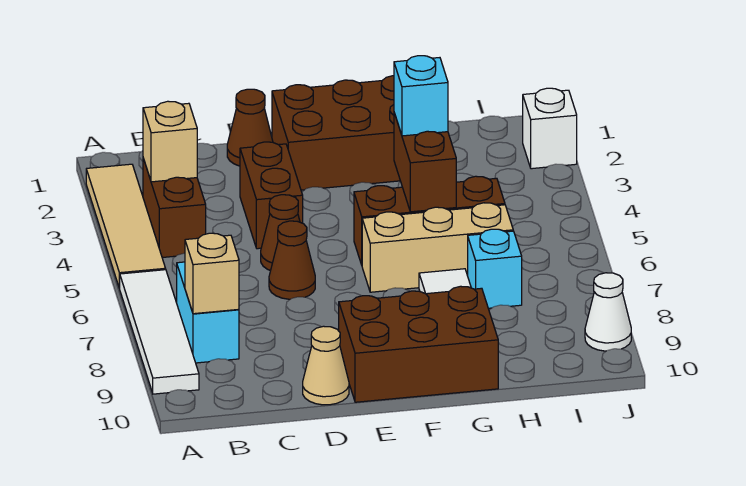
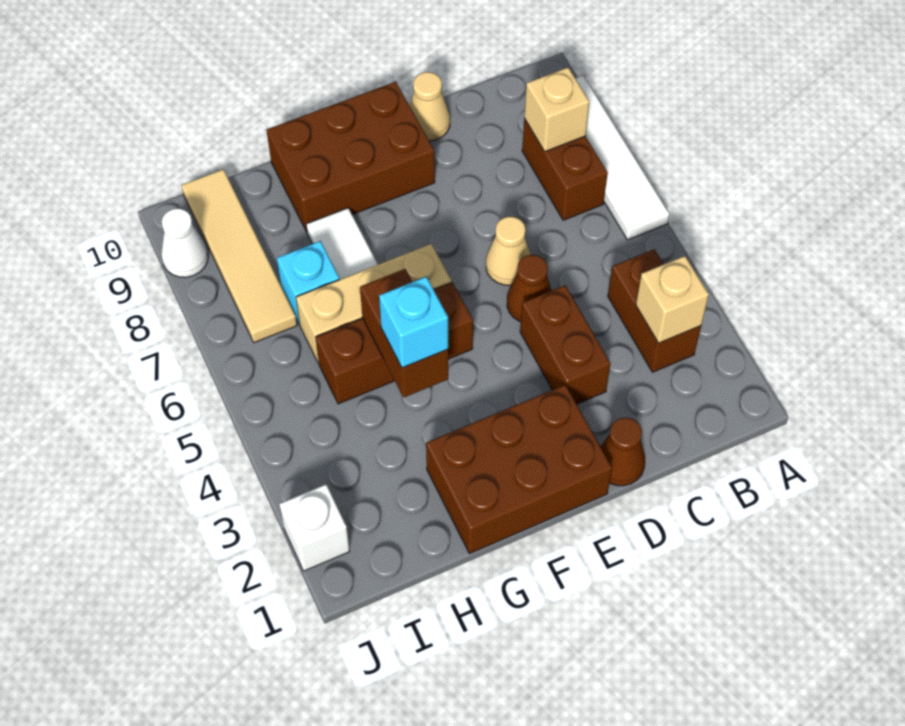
tan tile A2:A5 level 1 -> tan tile I7:I10 level 1
cyan brick B7:B8 level 1 -> brown brick B7:B8 level 1
brown cone D6 level 1 -> tan cone D6 level 1

